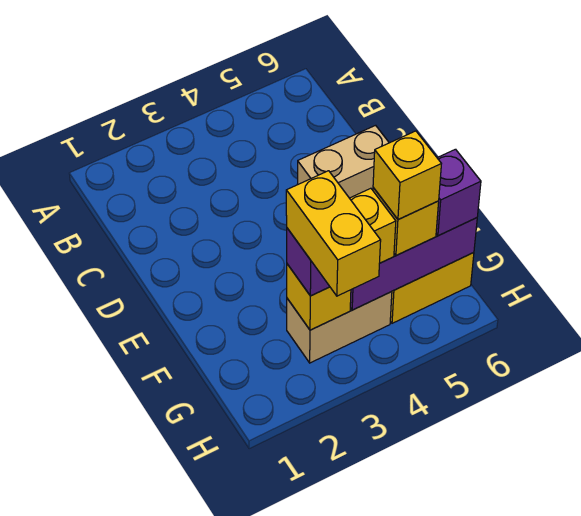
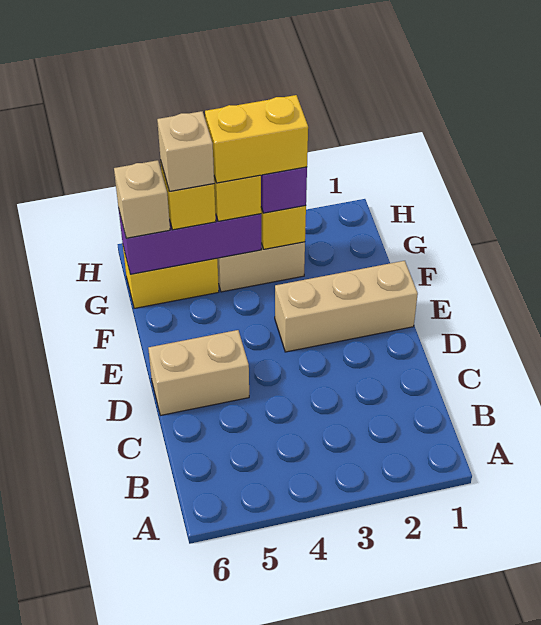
none -> tan brick E1:E3 level 1
yellow brick G3:H3 level 4 -> yellow brick G3:G4 level 4
yellow brick G5 level 4 -> tan brick G5 level 4
purple brick G6 level 3 -> tan brick G6 level 3

